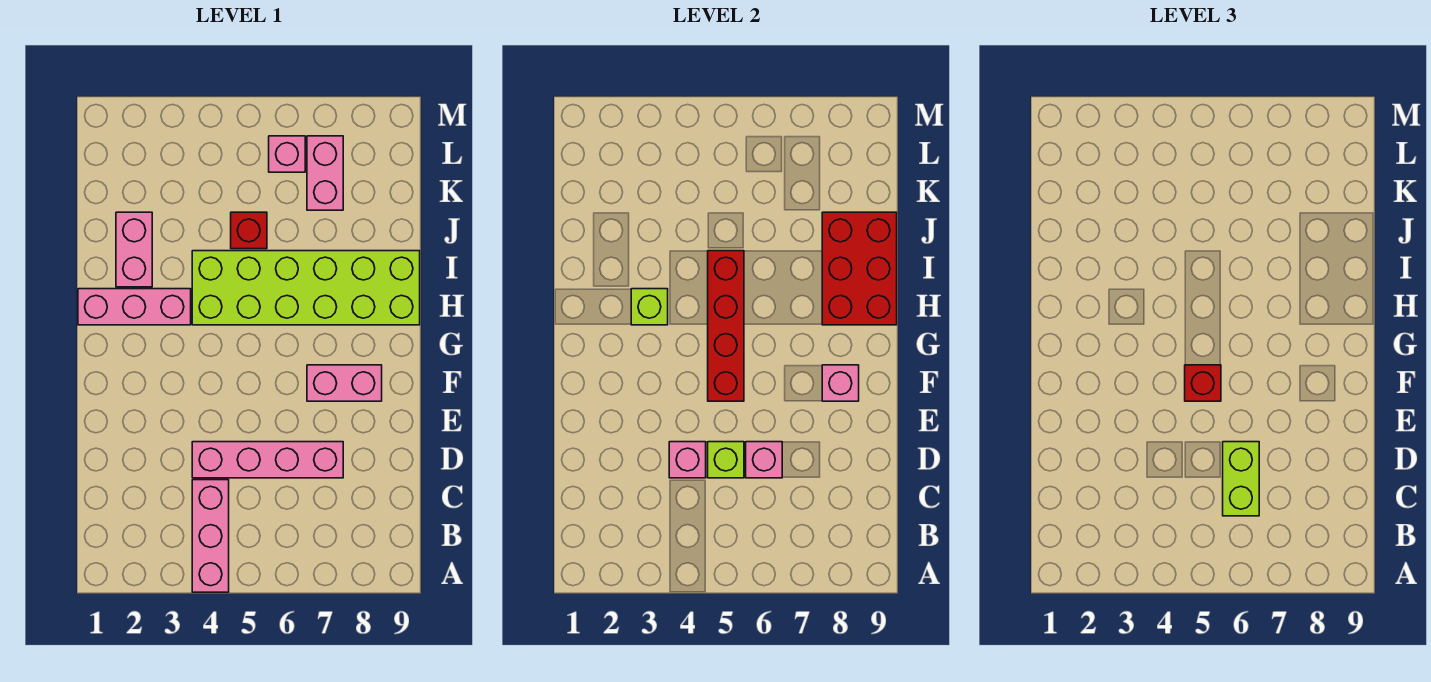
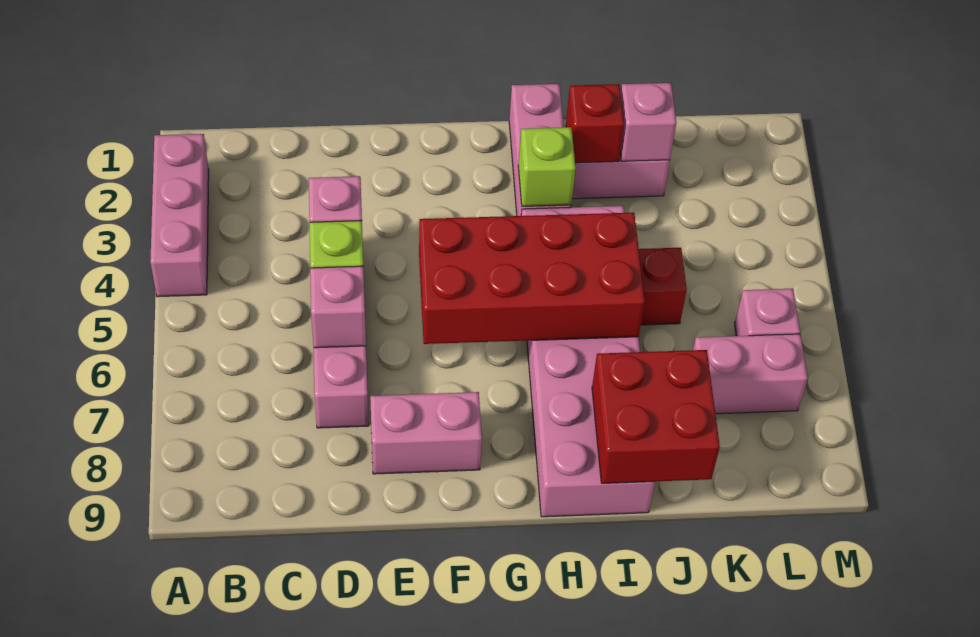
pink brick A4:C4 level 1 -> pink brick A2:A4 level 1
lime brick C6:D6 level 3 -> none
red brick F5:I5 level 2 -> red brick F5:I6 level 2
red brick F5 level 3 -> red brick I2 level 2
pink brick F7:F8 level 1 -> pink brick E8:F8 level 1
pink brick F8 level 2 -> pink brick J2 level 2
lime brick H4:I9 level 1 -> pink brick H4:I9 level 1
red brick H8:J9 level 2 -> red brick I8:J9 level 2

